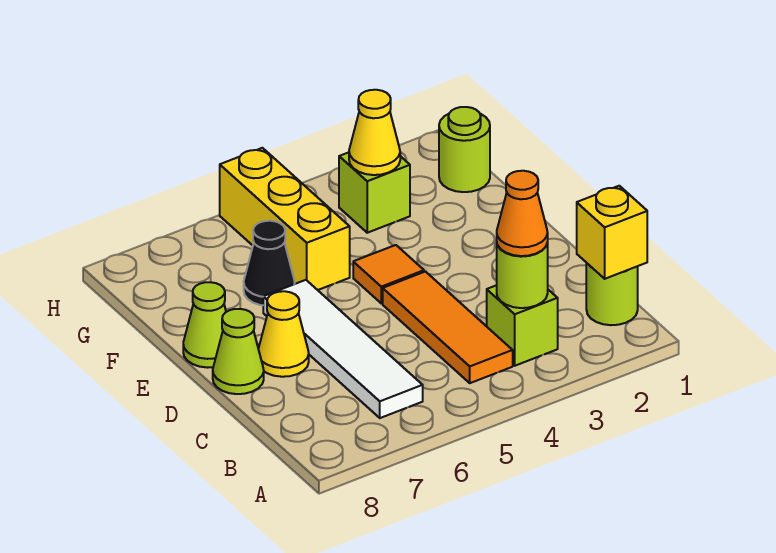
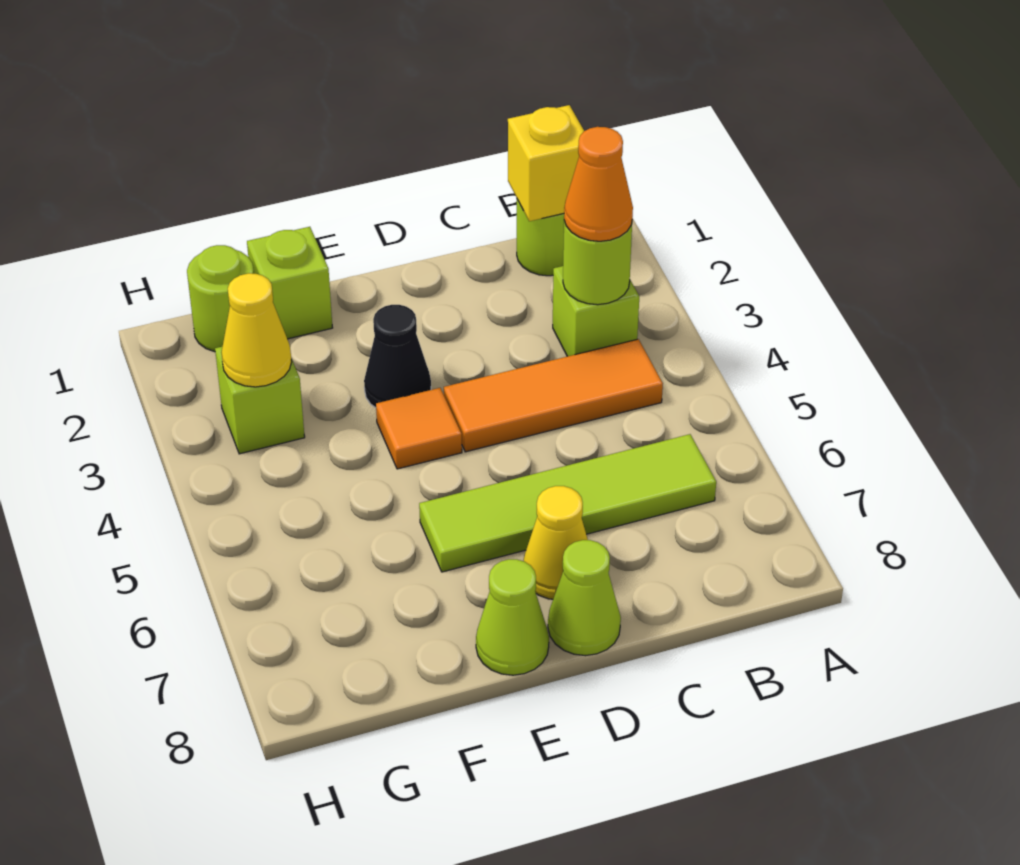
white tile B6:E6 level 1 -> lime tile B6:E6 level 1
none -> lime brick F1 level 1
yellow brick F5:H5 level 1 -> none
black cone F6 level 1 -> black cone E3 level 1

